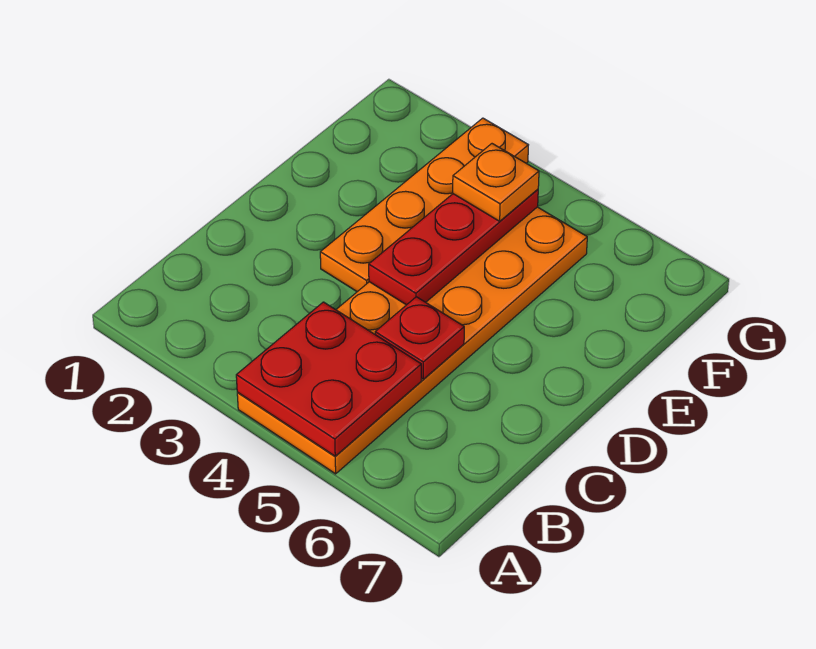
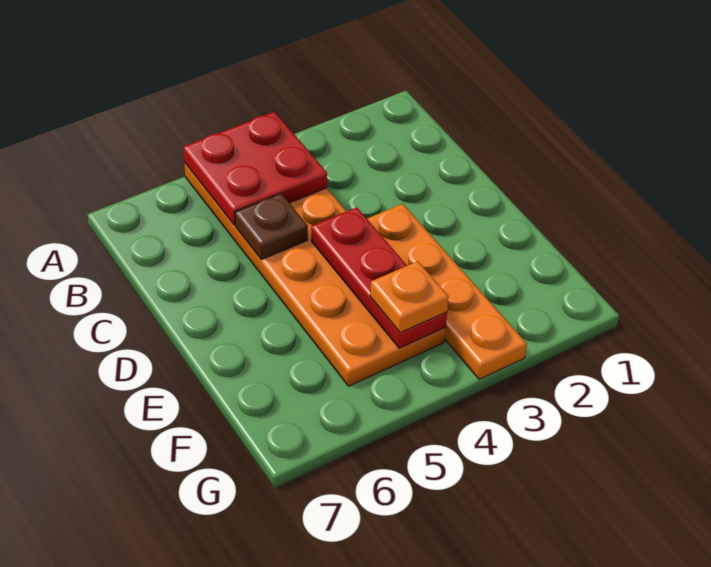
red plate C5 level 2 -> brown plate C5 level 2

